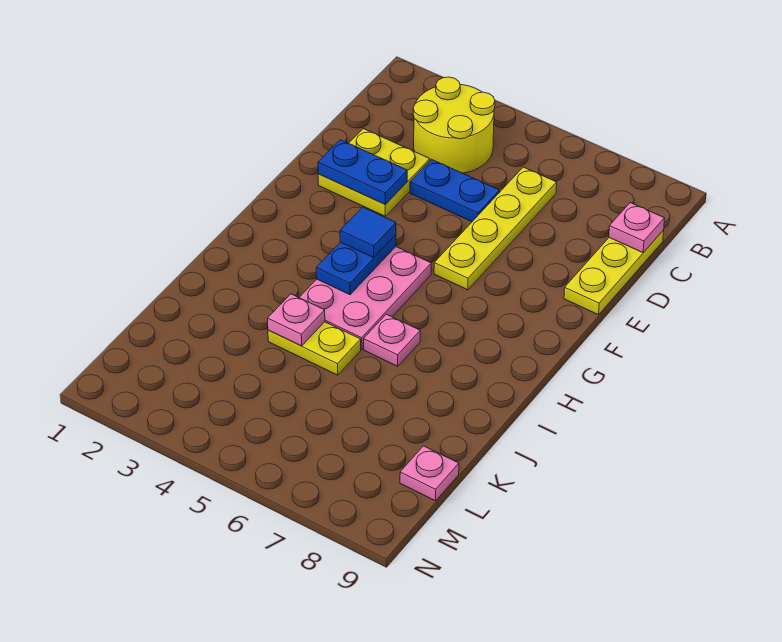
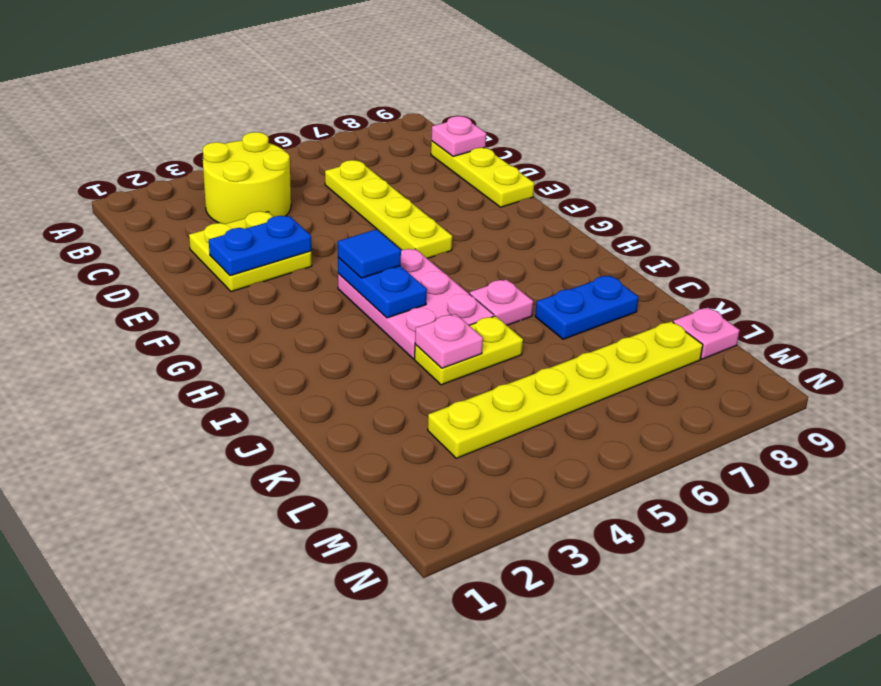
blue plate D4:D5 level 1 -> blue plate J7:J8 level 1
none -> yellow plate L3:L8 level 1

